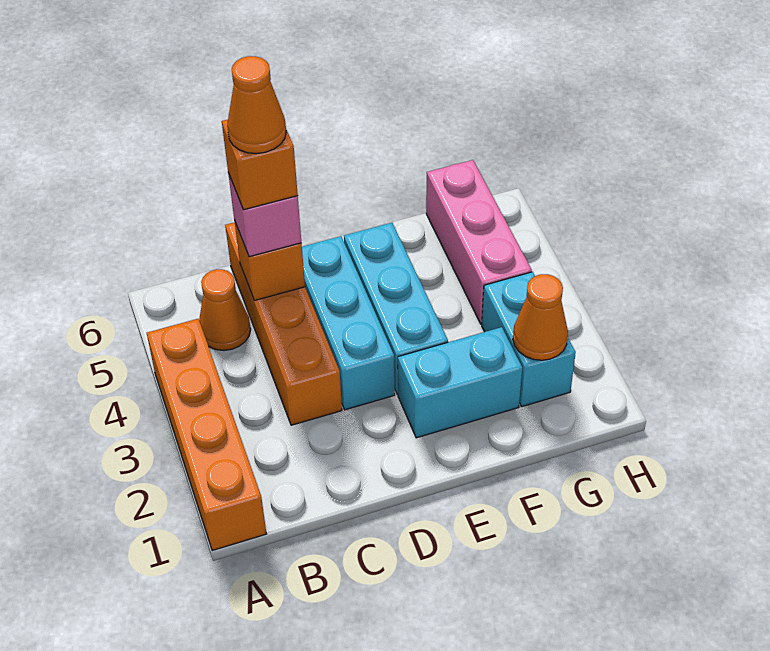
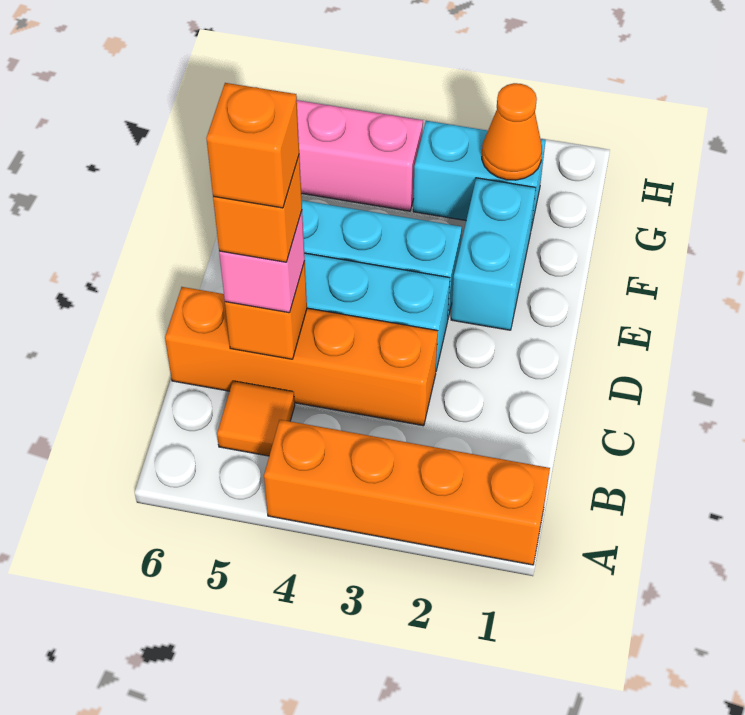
orange cone B5 level 1 -> orange tile B5 level 1
orange cone C5 level 5 -> orange brick C5 level 5

